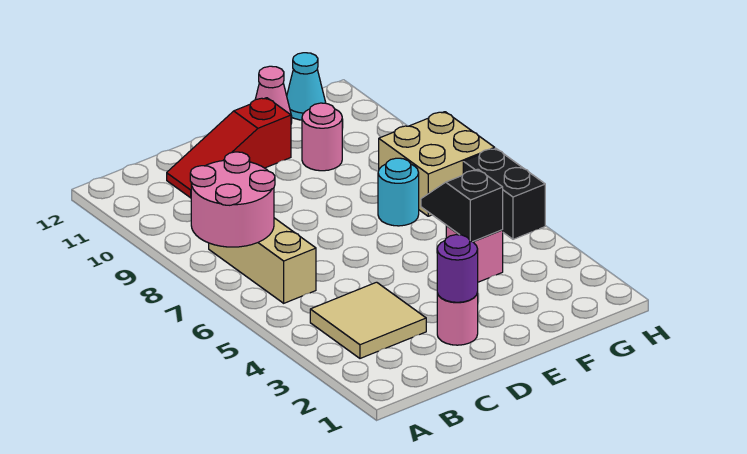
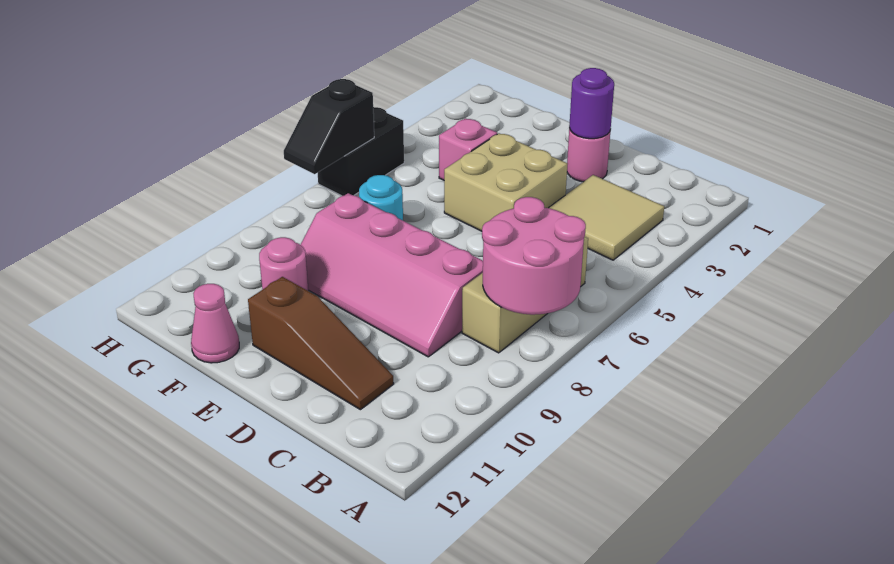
none -> pink slope C8:F9 level 1 top 8
red slope C11:E11 level 1 top E -> brown slope C11:E11 level 1 top E
black slope F4:F5 level 2 top 4 -> black slope H6:H7 level 2 top 6
tan brick G7:H8 level 1 -> tan brick D4:E5 level 1
cyan cone G12 level 1 -> none

